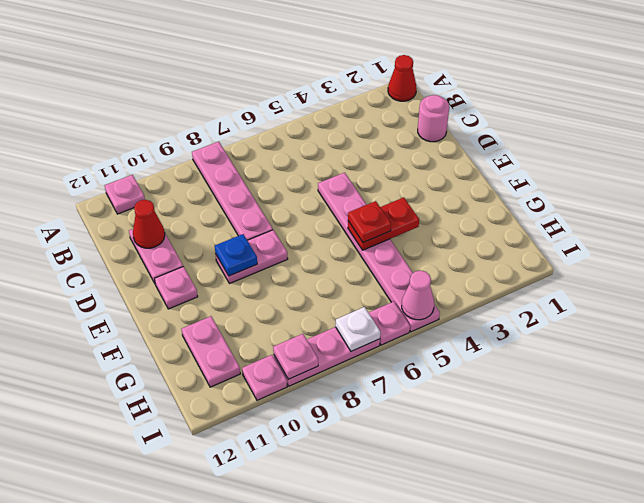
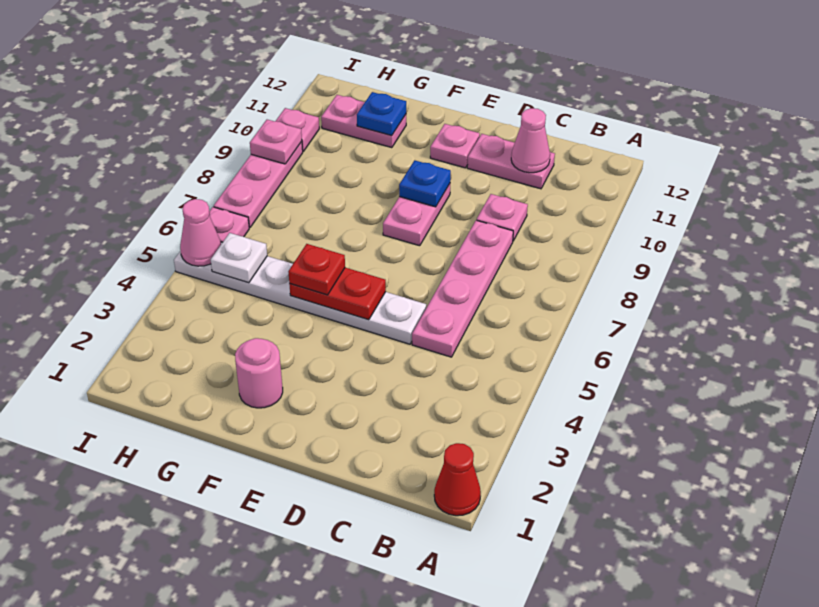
pink plate A8:D8 level 1 -> pink plate C5:C8 level 1
pink plate A11 level 1 -> pink plate C9 level 1
pink round brick C1 level 1 -> pink round brick F2 level 1
red cone C11 level 2 -> pink cone C11 level 2
pink plate D5:I5 level 1 -> white plate D5:I5 level 1
red plate F4:F5 level 2 -> red plate E5:F5 level 2
none -> blue plate G11 level 2
white plate I7 level 2 -> white plate H5 level 2

